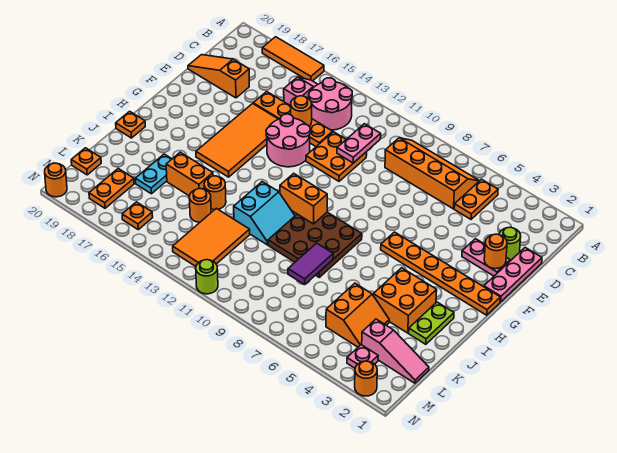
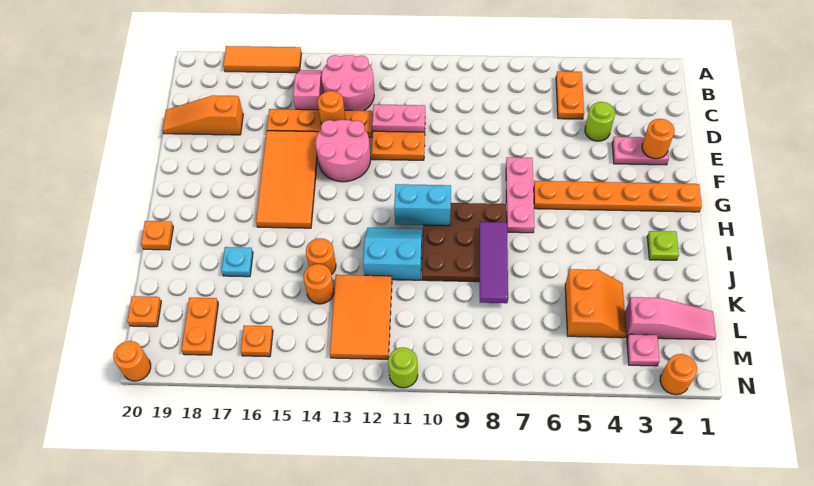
orange slope B6:C9 level 1 top C -> none
pink plate C11:D11 level 2 -> pink plate D11:D12 level 2
pink plate D1:F1 level 1 -> pink plate F7:H7 level 1
lime round brick D2 level 1 -> lime round brick D4 level 1
orange brick H10:H11 level 2 -> cyan brick H10:H11 level 2
lime plate I2:J2 level 1 -> lime plate I2 level 1
orange brick I3:J4 level 1 -> none
cyan slope I11:J12 level 1 top 12 -> cyan slope I11:J12 level 1 top J
purple tile J8:K8 level 2 -> purple tile I8:K8 level 2
orange brick J15:J16 level 1 -> none
cyan plate J17:K17 level 1 -> cyan plate J17 level 1

